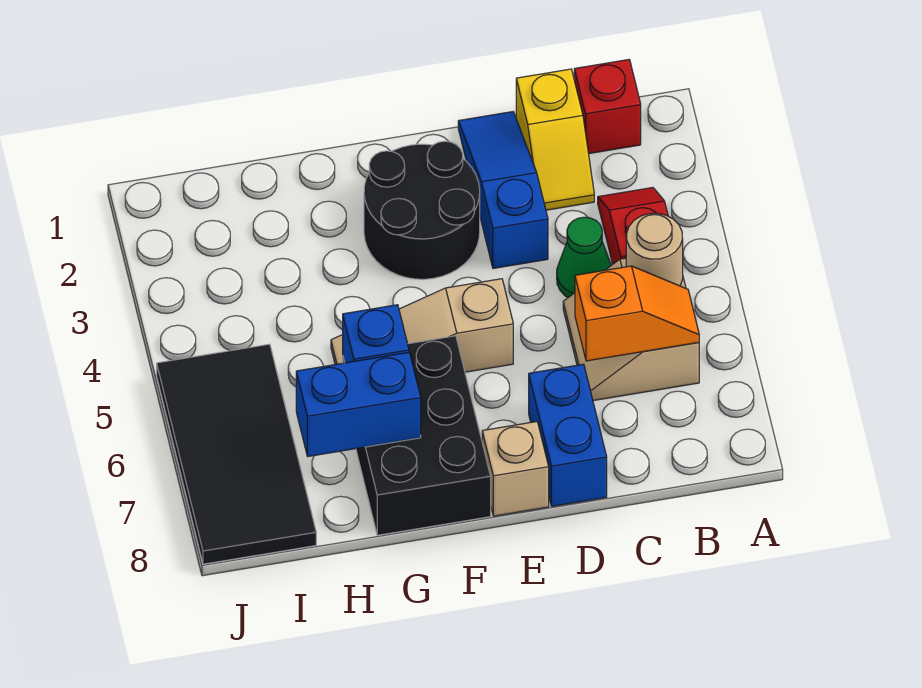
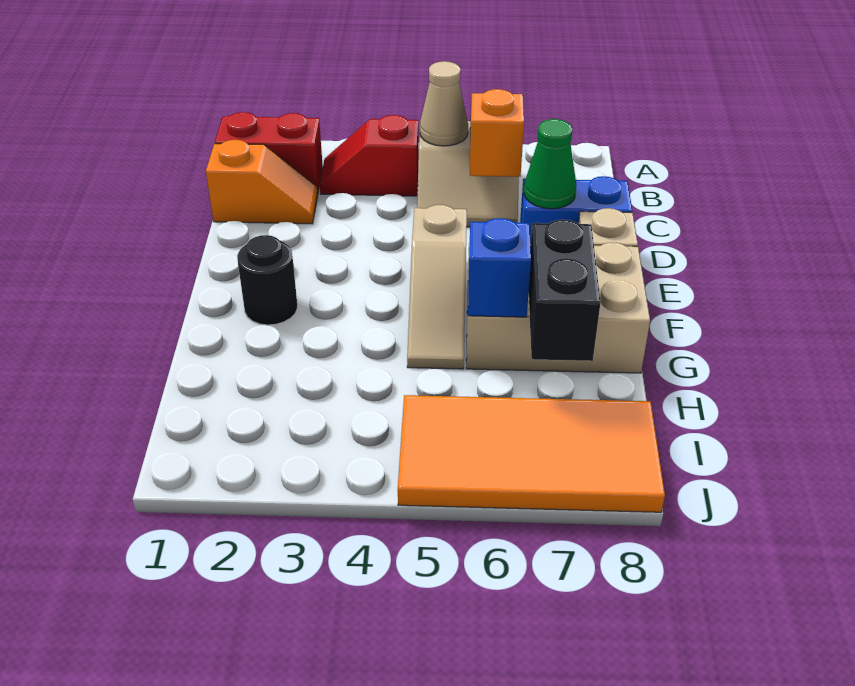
red brick B1 level 1 -> red brick B1:B2 level 1
tan round brick B5 level 2 -> tan cone B5 level 2
yellow slope C1:C2 level 1 top 1 -> orange slope C1:C2 level 1 top 1
green cone C4 level 1 -> green cone D7 level 2
blue slope D1:D3 level 1 top 3 -> none
black round brick E2:F3 level 1 -> black round brick F2 level 1
black brick F6:G8 level 1 -> tan brick F6:G8 level 1
blue brick G7:H7 level 2 -> black brick G7:H7 level 2
black tile I5:J8 level 1 -> orange tile I5:J8 level 1

